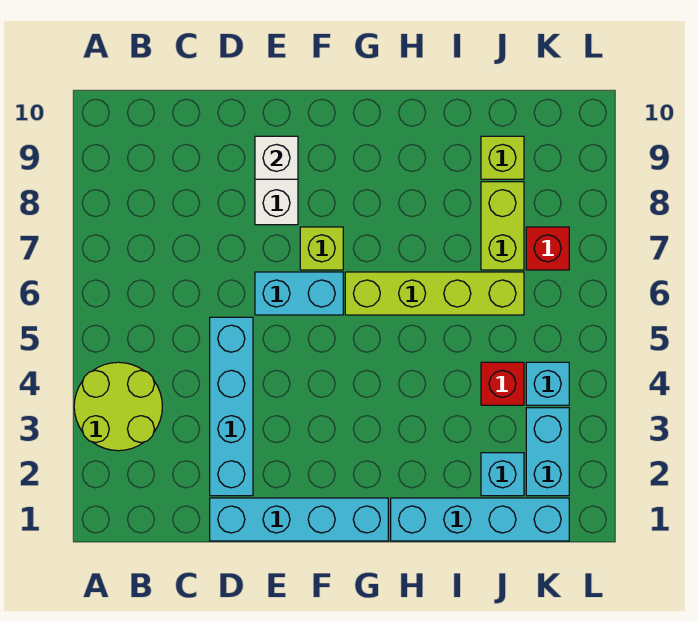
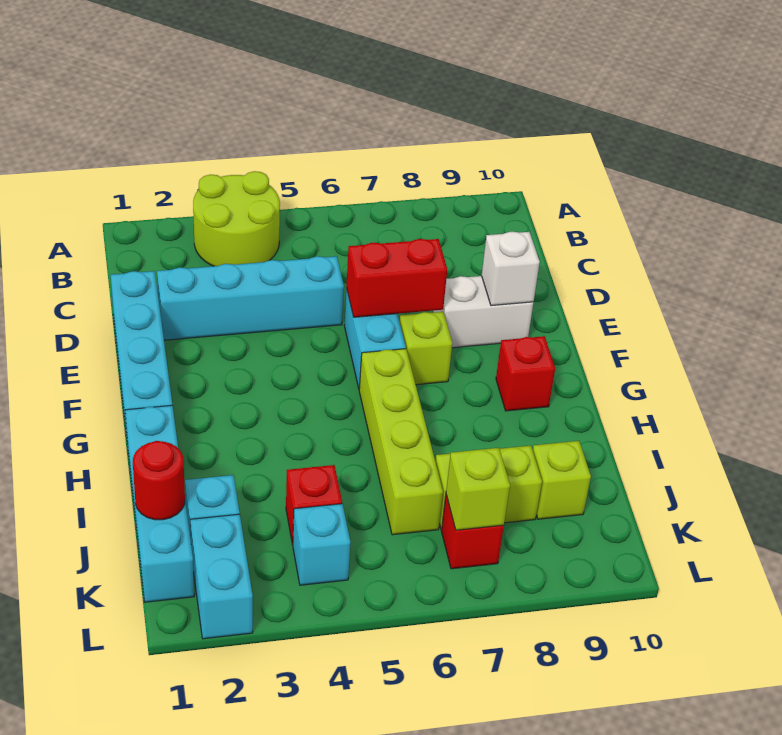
none -> red brick E6:E7 level 2
none -> red brick G9 level 1
none -> red round brick J1 level 2
cyan brick K2:K3 level 1 -> cyan brick K2:L2 level 1
none -> lime brick K7 level 2

